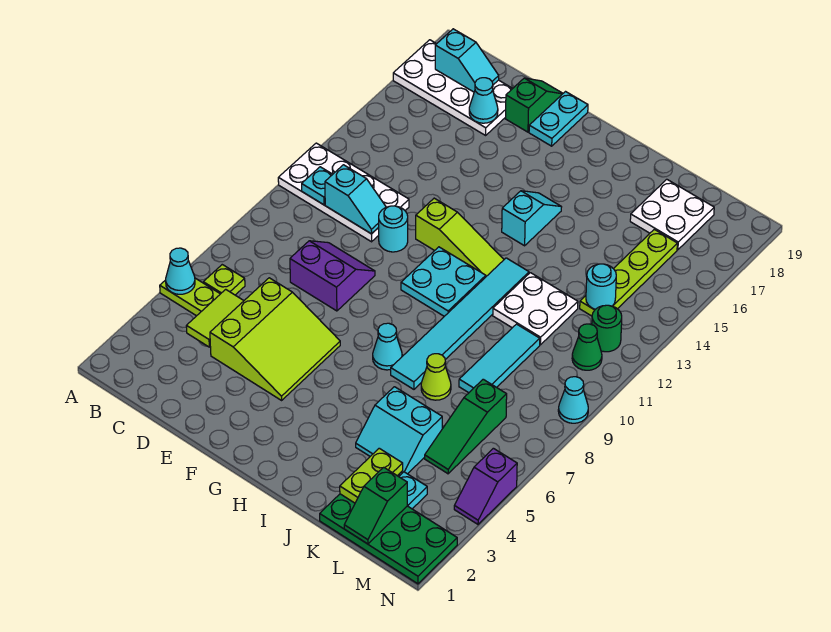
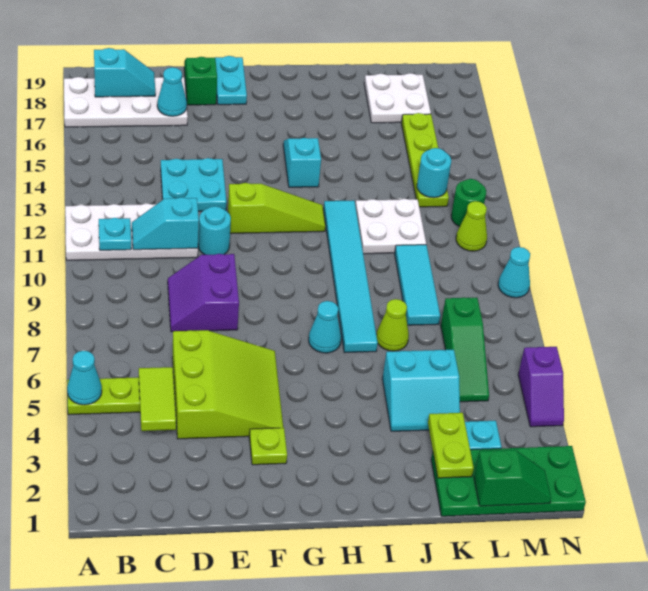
lime plate B6 level 1 -> lime plate F3 level 1
cyan slope C11:D11 level 2 top C -> cyan slope C11:D11 level 2 top D
purple slope D8:E9 level 1 top 8 -> purple slope D8:E9 level 1 top E
cyan plate G10:H11 level 1 -> cyan plate D13:E14 level 1
green slope L1:L2 level 2 top 2 -> green slope L1:M1 level 2 top L
green cone M11 level 1 -> lime cone M11 level 1

